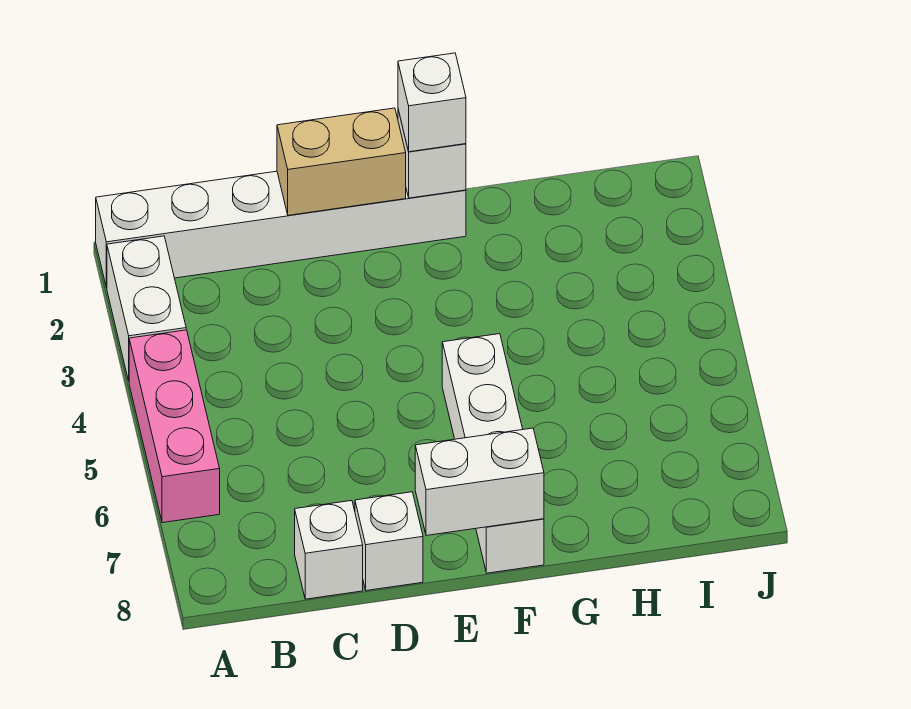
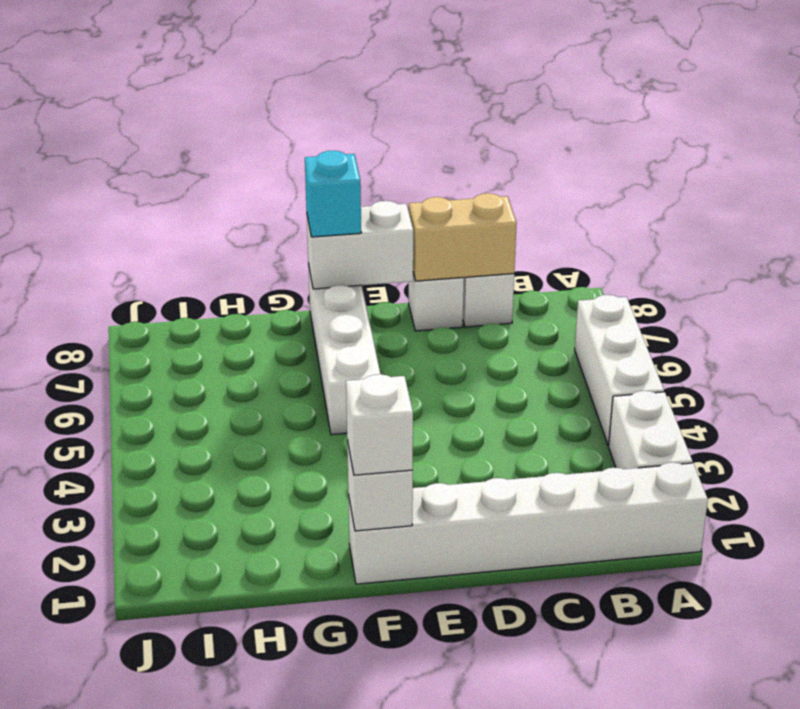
pink brick A4:A6 level 1 -> white brick A4:A6 level 1
tan brick D1:E1 level 2 -> tan brick C8:D8 level 2
none -> cyan brick F8 level 3

